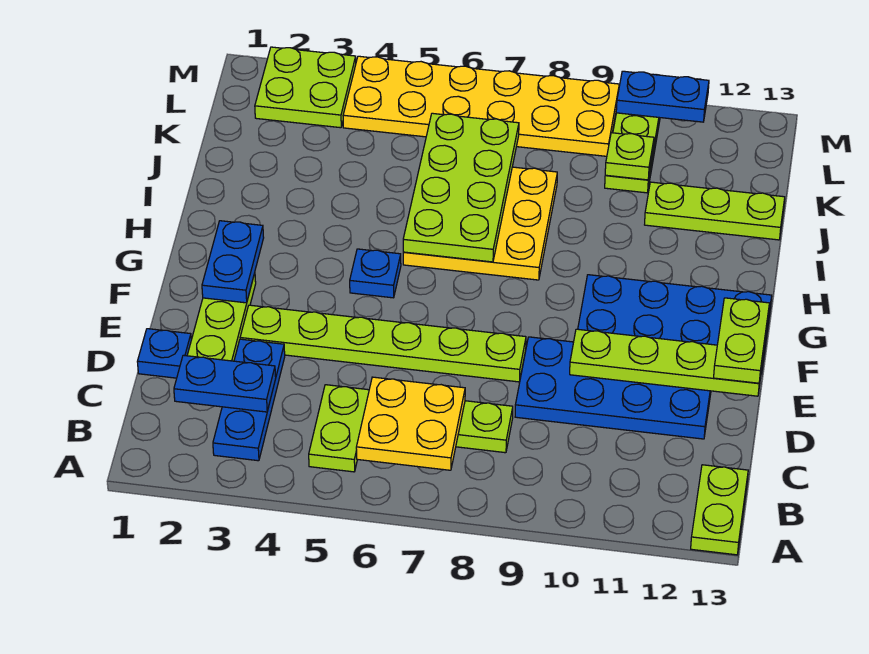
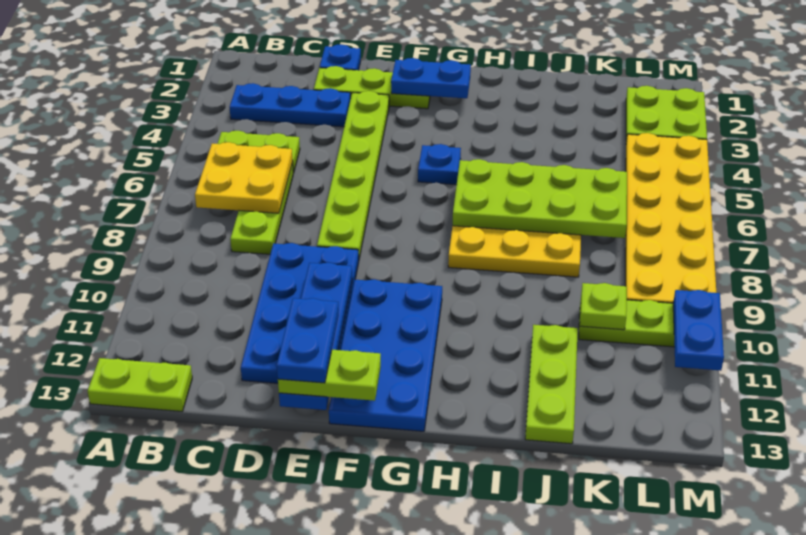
blue plate C2:C3 level 2 -> blue plate E12:E13 level 4
lime plate E10:E13 level 2 -> blue plate E10:E13 level 2

